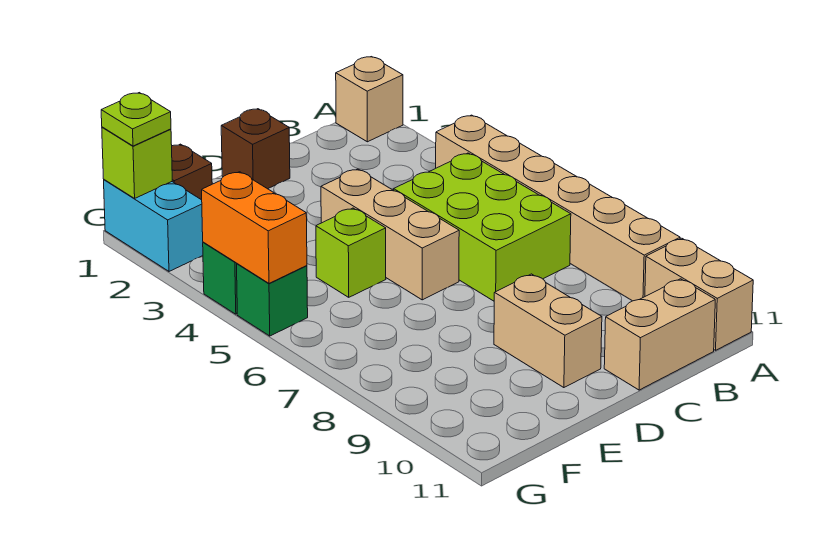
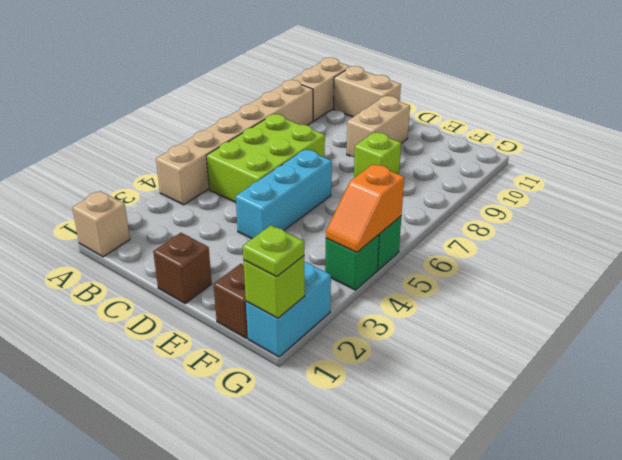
tan brick D4:D6 level 1 -> cyan brick D4:D6 level 1
lime brick E5 level 1 -> lime brick E8 level 1
orange brick G4:G5 level 2 -> orange slope G4:G5 level 2 top 5

